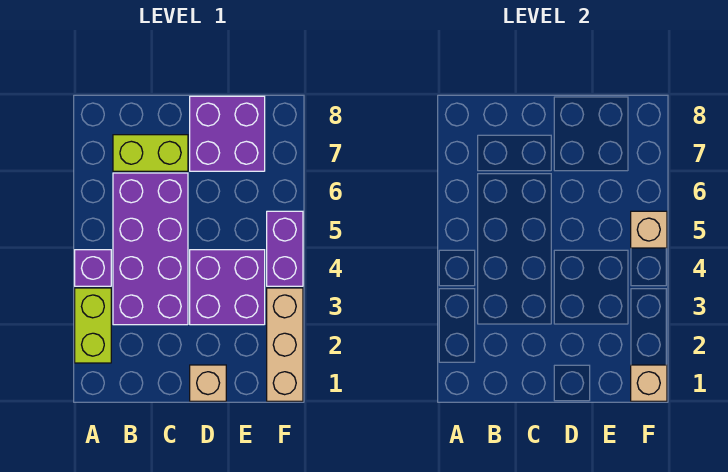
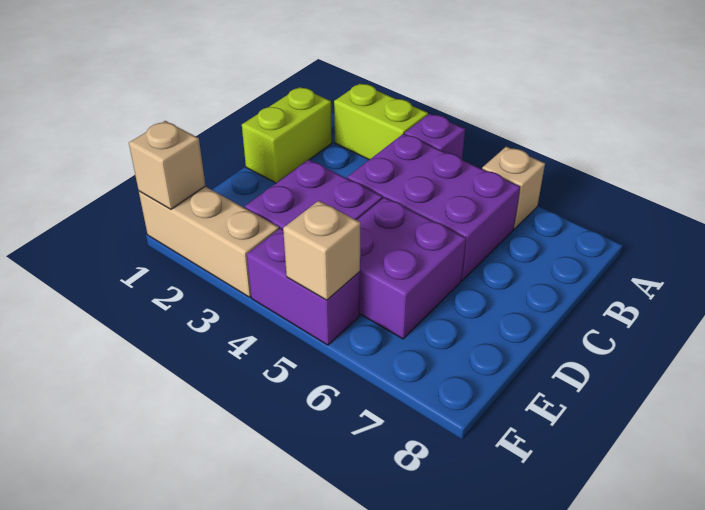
purple brick B3:C6 level 1 -> purple brick B4:C6 level 1
lime brick B7:C7 level 1 -> lime brick B1:C1 level 1
tan brick D1 level 1 -> tan brick A6 level 1
purple brick D7:E8 level 1 -> purple brick D5:E6 level 1

